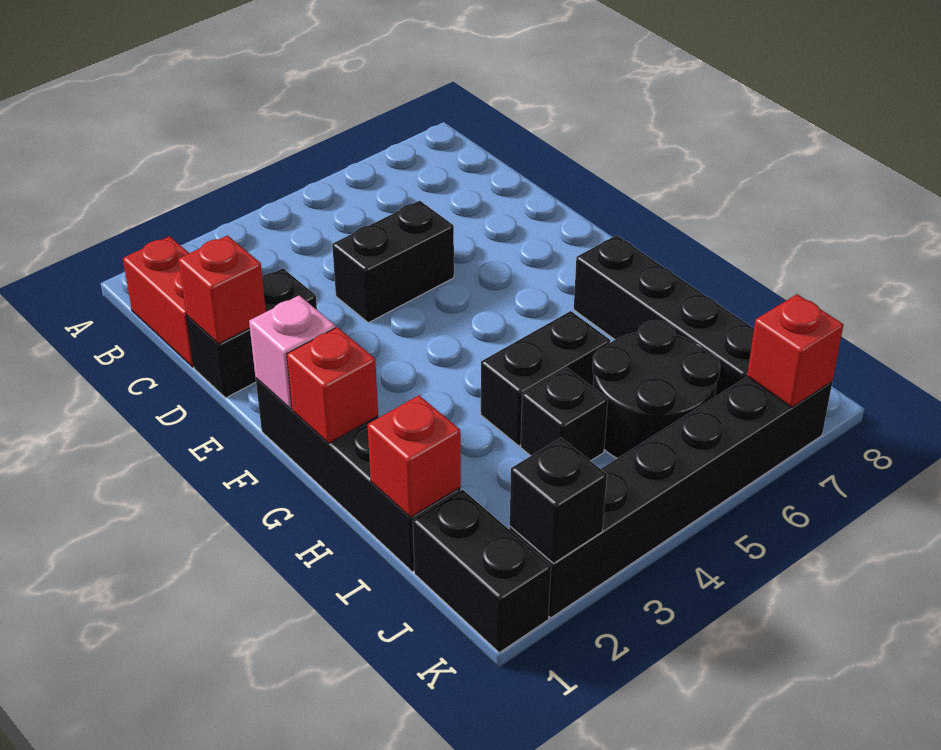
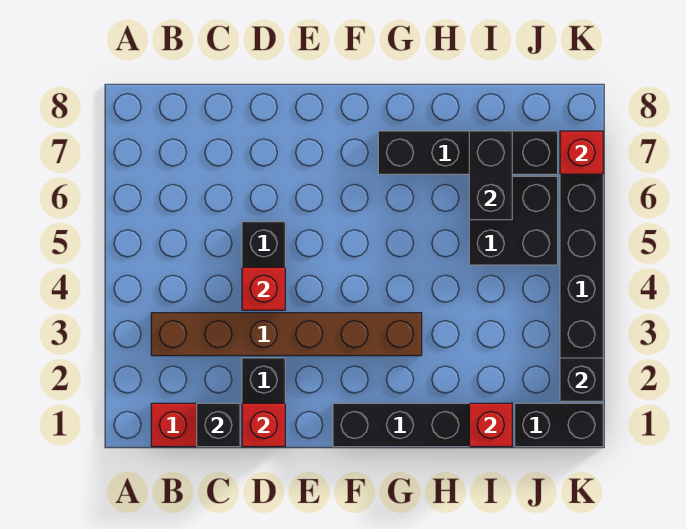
none -> brown brick B3:G3 level 1
pink brick F1 level 2 -> none
red brick G1 level 2 -> red brick D4 level 2
black brick H4:H5 level 1 -> black brick I6:I7 level 2
black brick I4 level 1 -> black brick C1 level 2
black round brick I5:J6 level 1 -> black brick I5:J6 level 1

